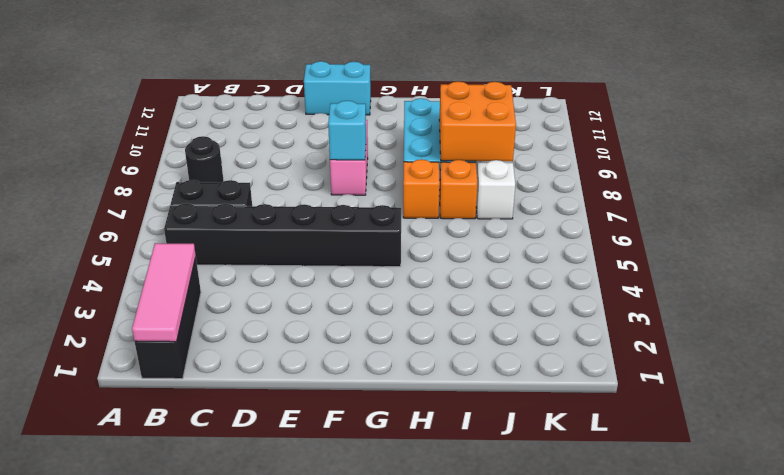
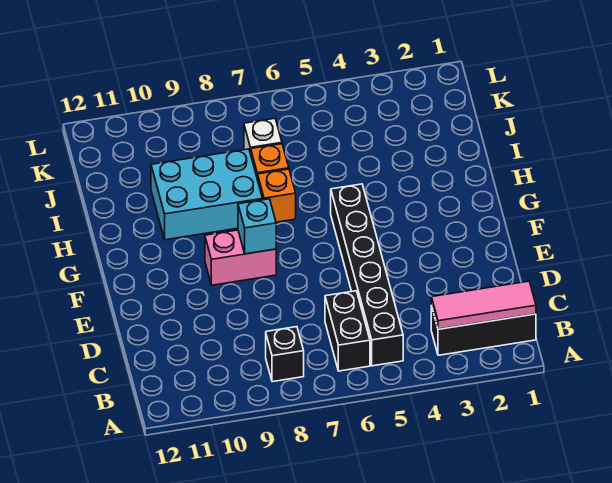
black round brick B8 level 1 -> black brick B8 level 1
cyan brick E12:F12 level 1 -> none
orange brick I8:J9 level 2 -> none

